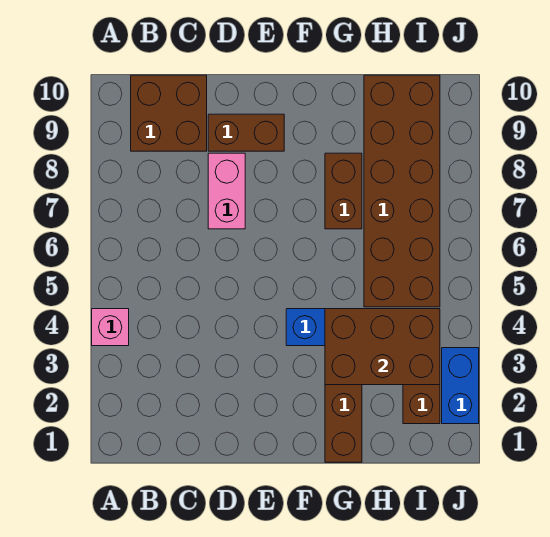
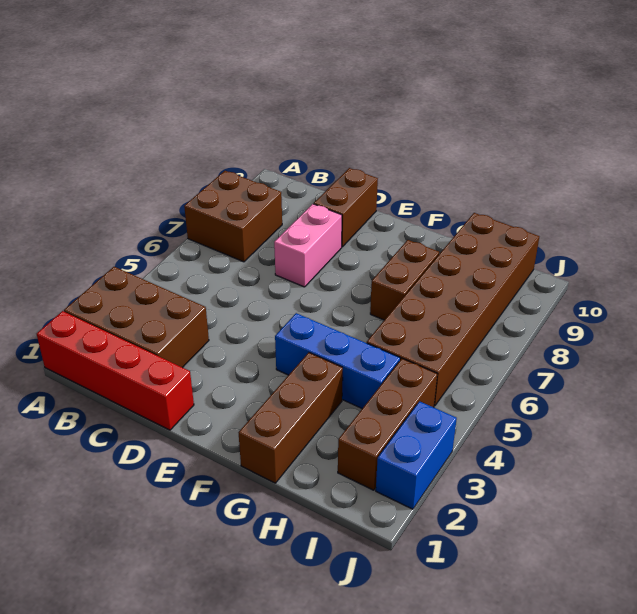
none -> red brick A1:D1 level 1
pink brick A4 level 1 -> none
brown brick B9:C10 level 1 -> brown brick A7:B8 level 1
brown brick D9:E9 level 1 -> brown brick D9:D10 level 1
brown brick G3:I4 level 2 -> brown brick A2:C3 level 1

